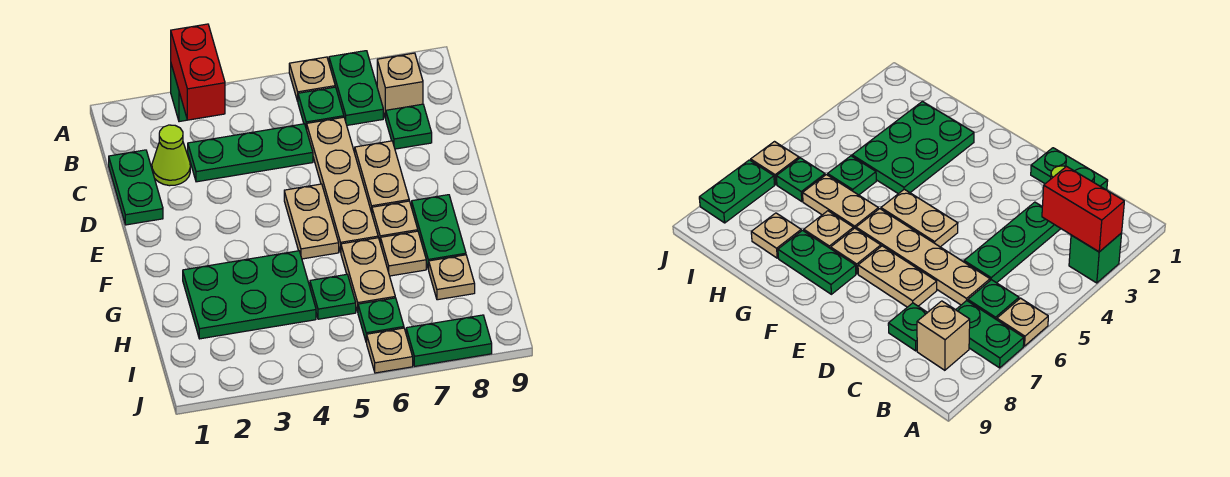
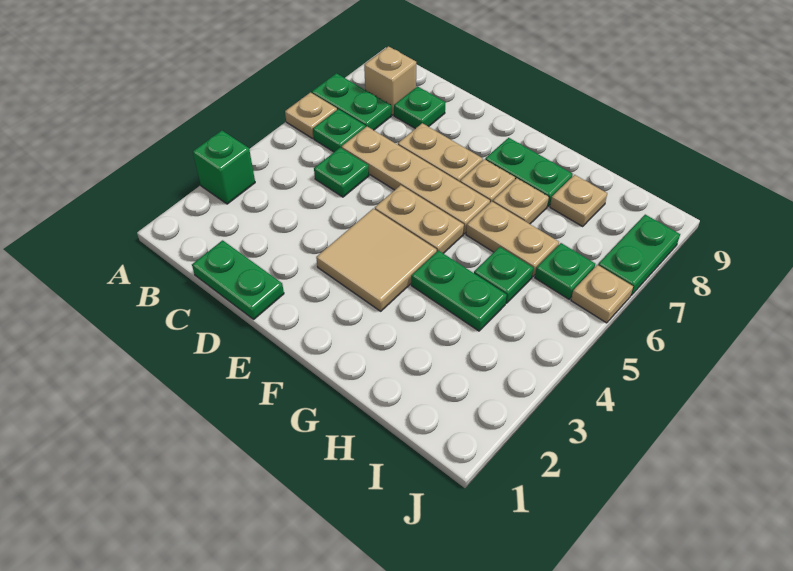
red brick A3:B3 level 2 -> none
lime cone C2 level 1 -> none
green plate C3:C5 level 1 -> green plate C5 level 1
none -> tan tile E3:F4 level 1
green plate G2:H4 level 1 -> green plate G4:H4 level 1

